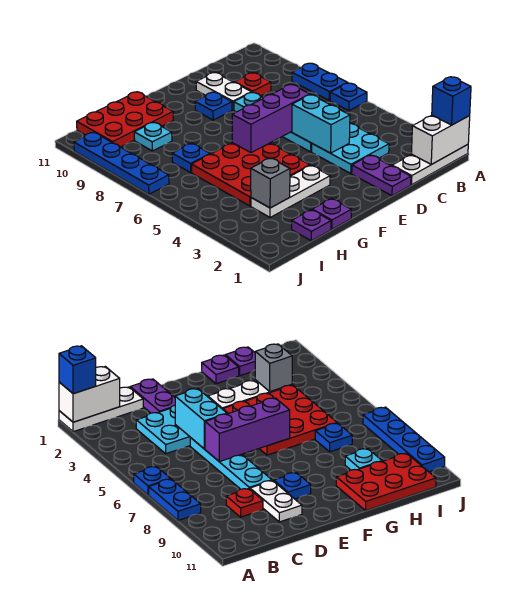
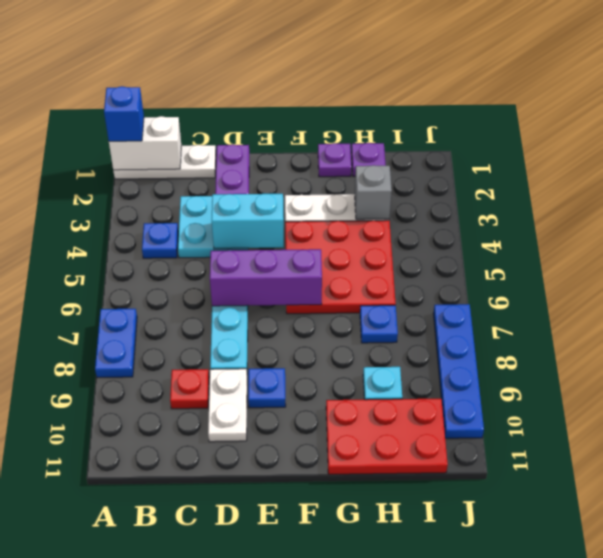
blue plate A6 level 1 -> blue plate B4 level 1
cyan brick D4:D5 level 2 -> cyan brick D4:E4 level 2

